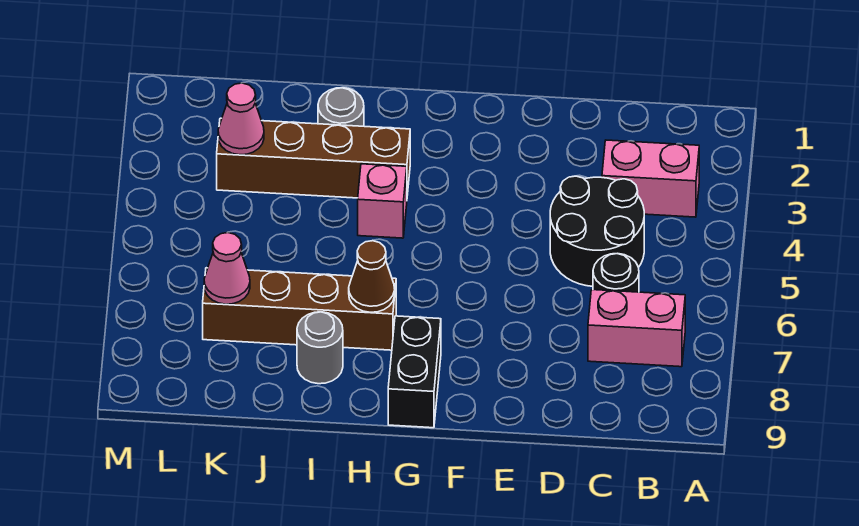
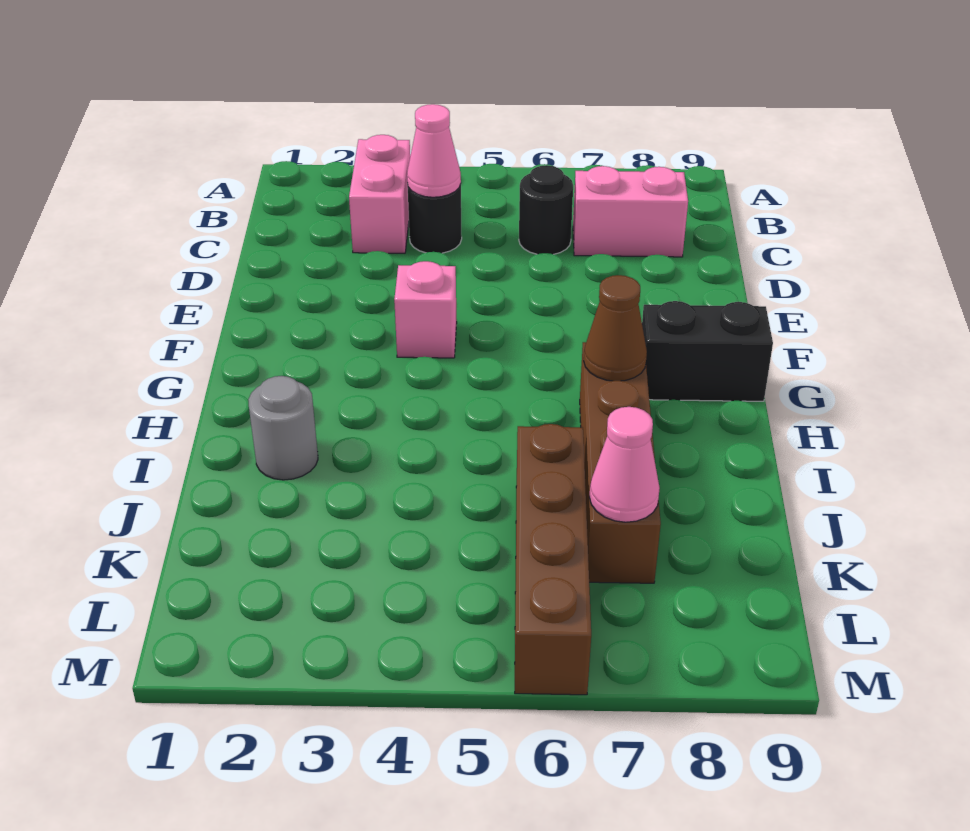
pink brick B7:C7 level 1 -> pink brick C7:C8 level 1
black round brick C4:D5 level 1 -> black round brick C4 level 1
brown brick H3:K3 level 1 -> brown brick J6:M6 level 1
pink brick H4 level 1 -> pink brick F4 level 1
grey round brick I8 level 1 -> none
pink cone K3 level 2 -> pink cone C4 level 2

